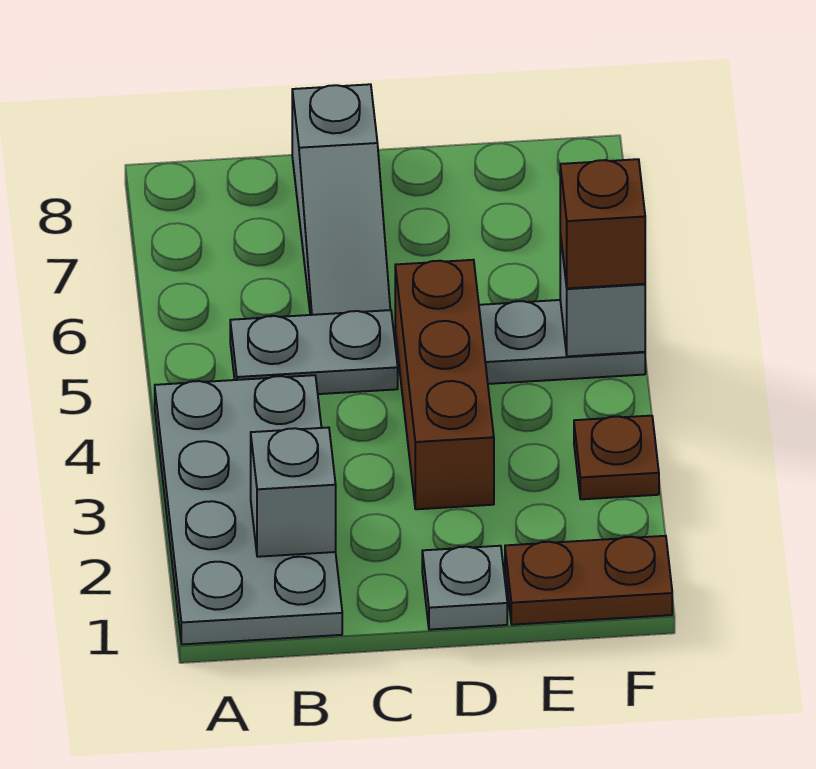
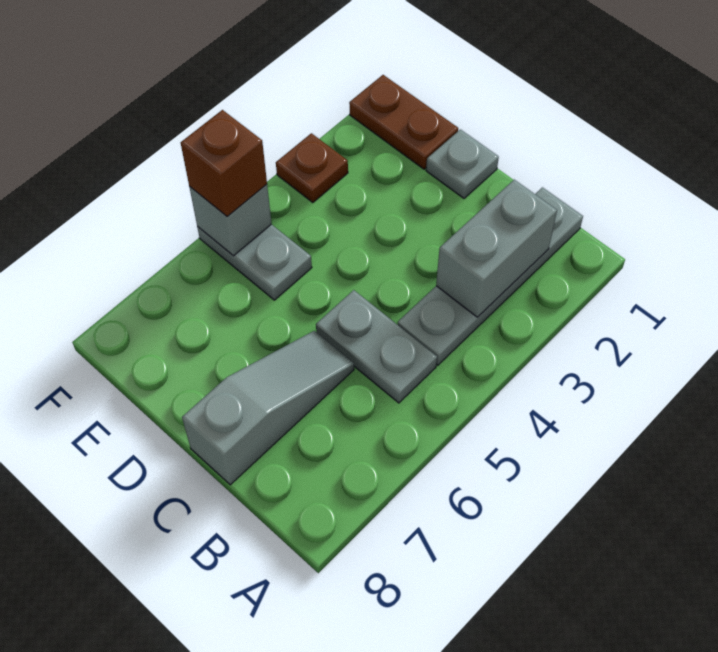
grey plate A1:B4 level 1 -> grey plate B1:B4 level 1
grey brick B2 level 2 -> grey brick B2:B3 level 2
brown brick D3:D5 level 1 -> none

